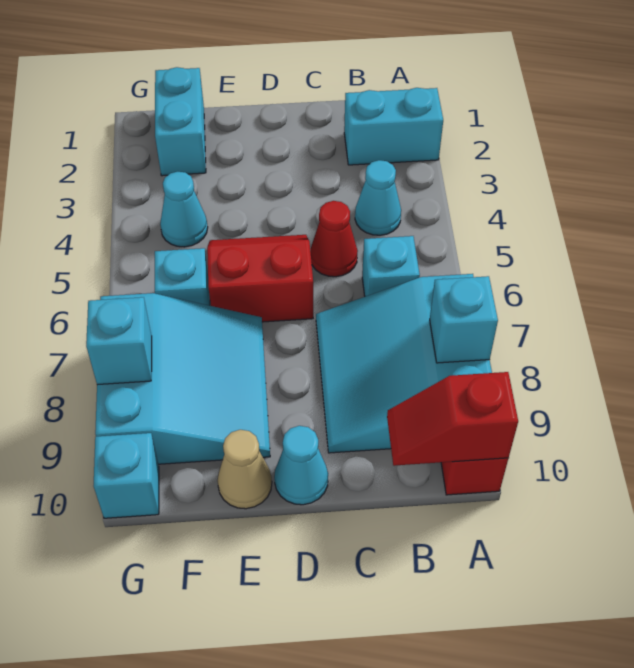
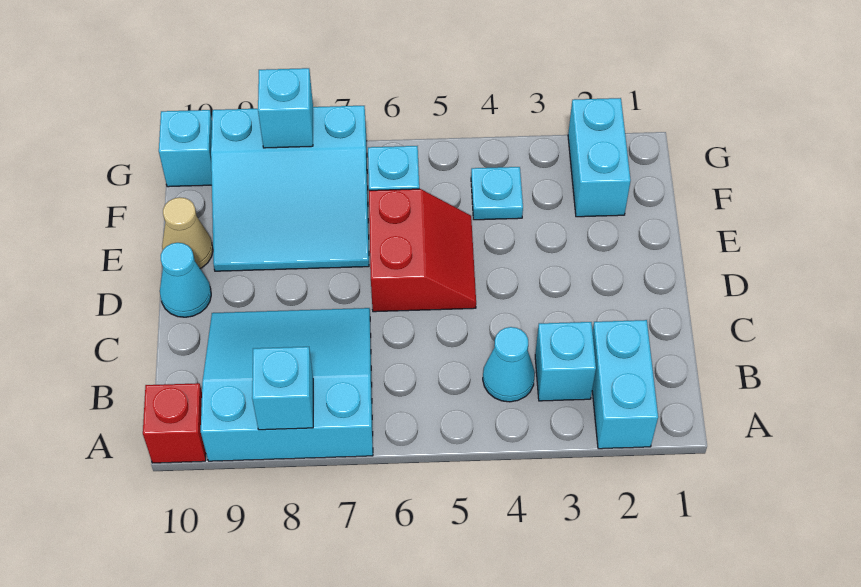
red slope A10:B10 level 2 top A -> none
cyan brick B6 level 1 -> cyan brick B3 level 1
red cone C5 level 1 -> none
cyan brick F1:F2 level 1 -> cyan brick F2:G2 level 1
cyan cone F4 level 1 -> cyan plate F4 level 1

